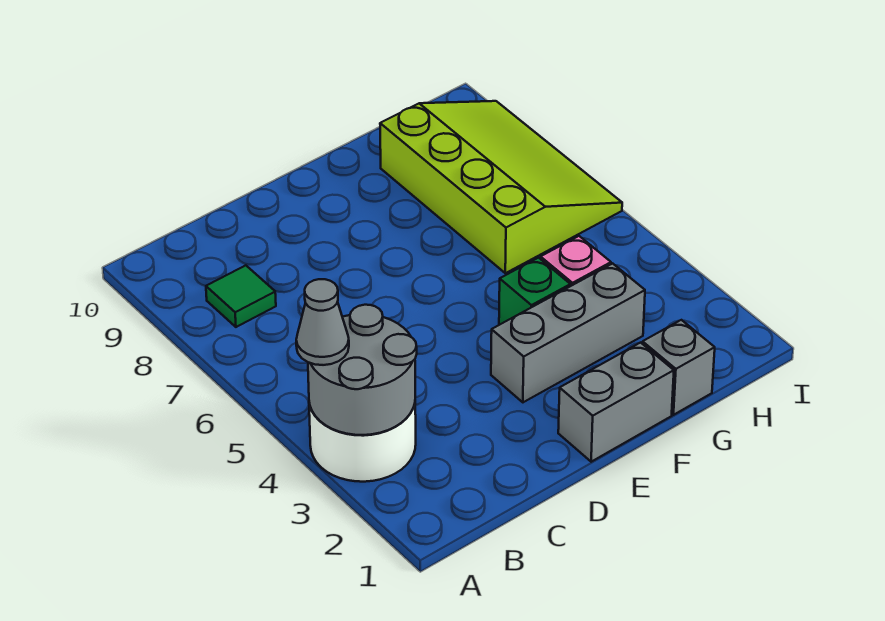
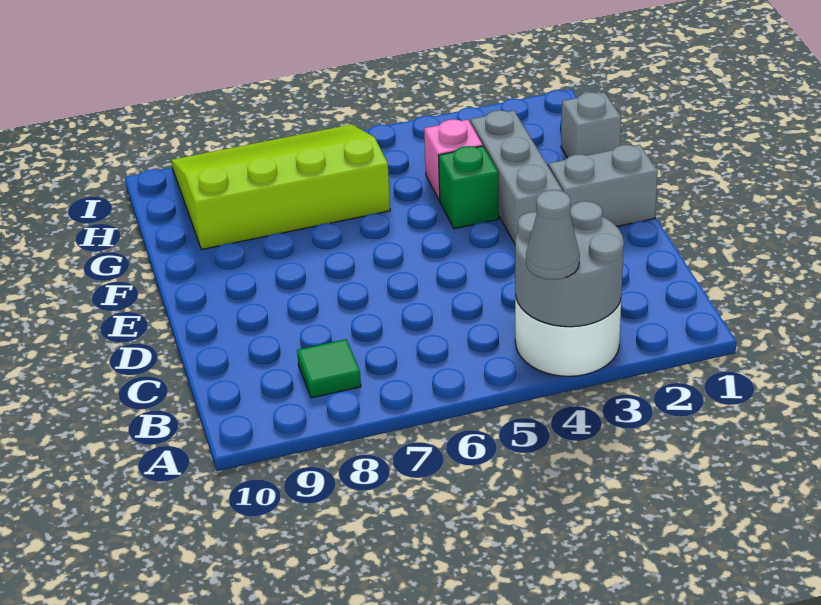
grey brick E1:F1 level 1 -> grey brick E1:E2 level 1

